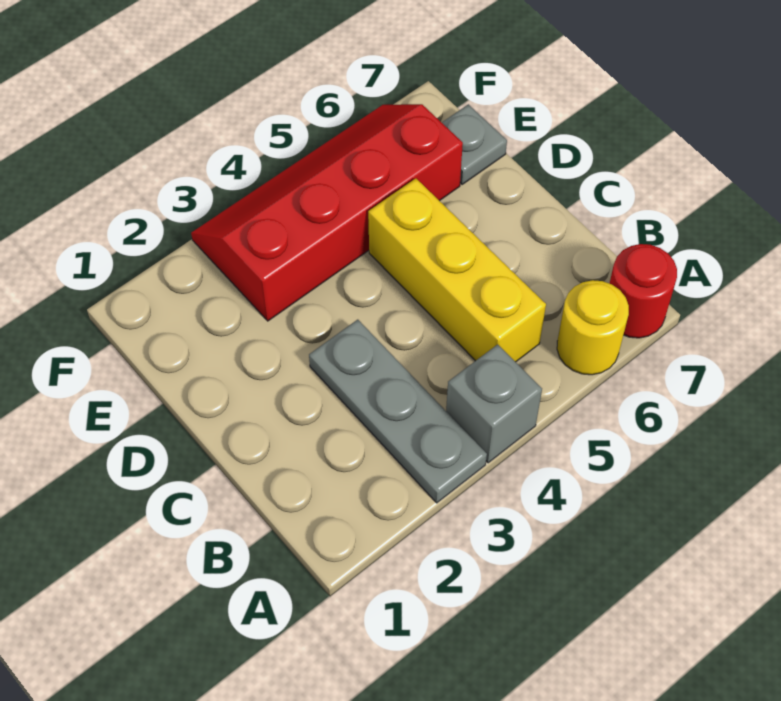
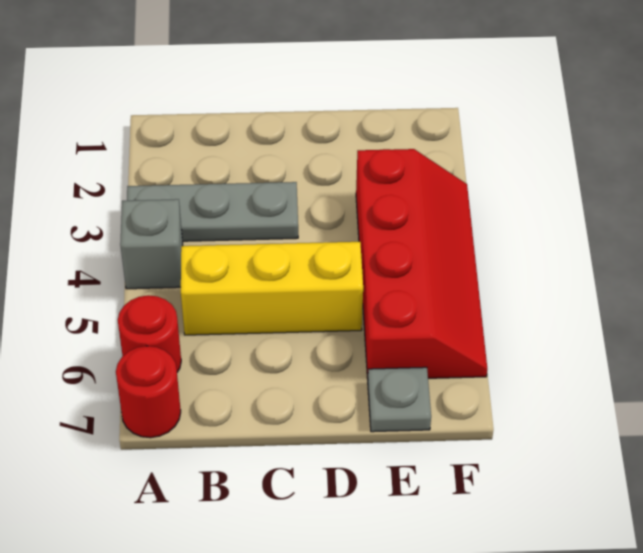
yellow round brick A6 level 1 -> red round brick A6 level 1

